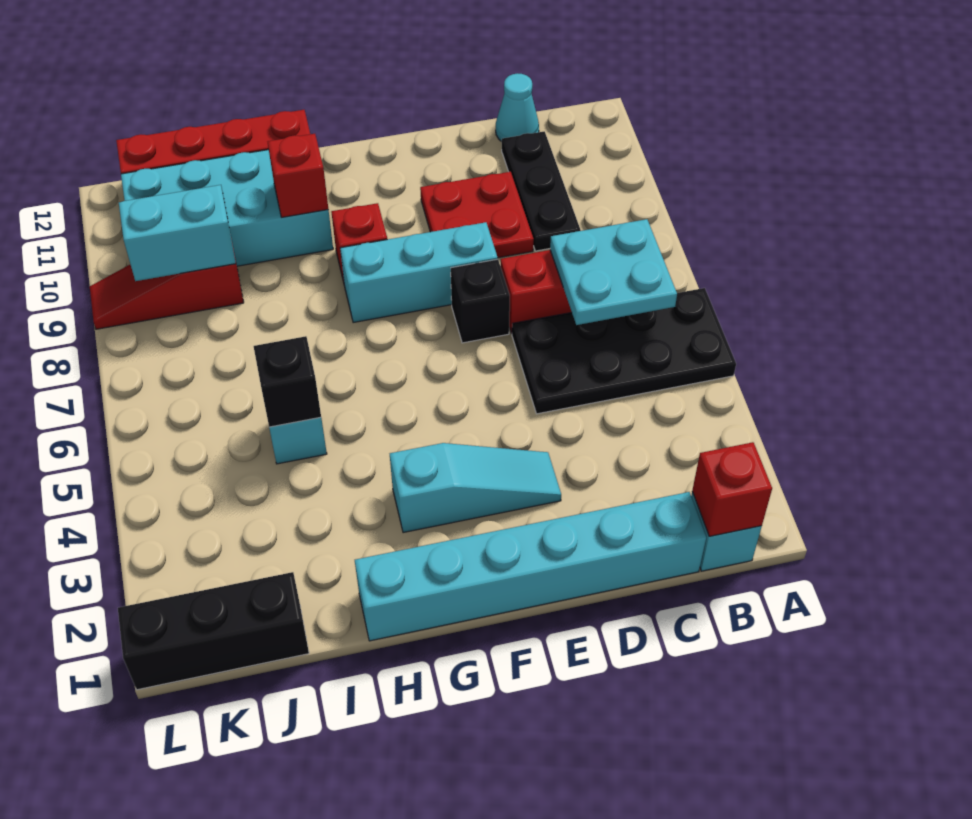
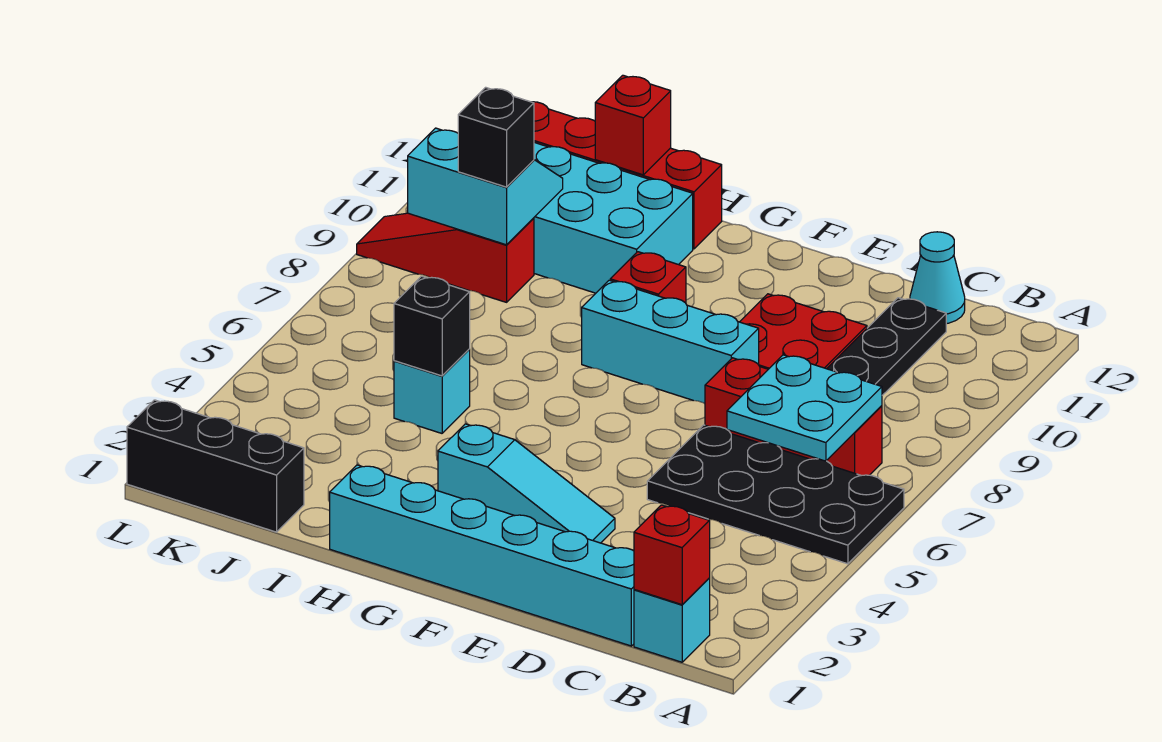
black brick E7 level 1 -> black brick J9 level 3
red brick H10 level 2 -> red brick I12 level 2

